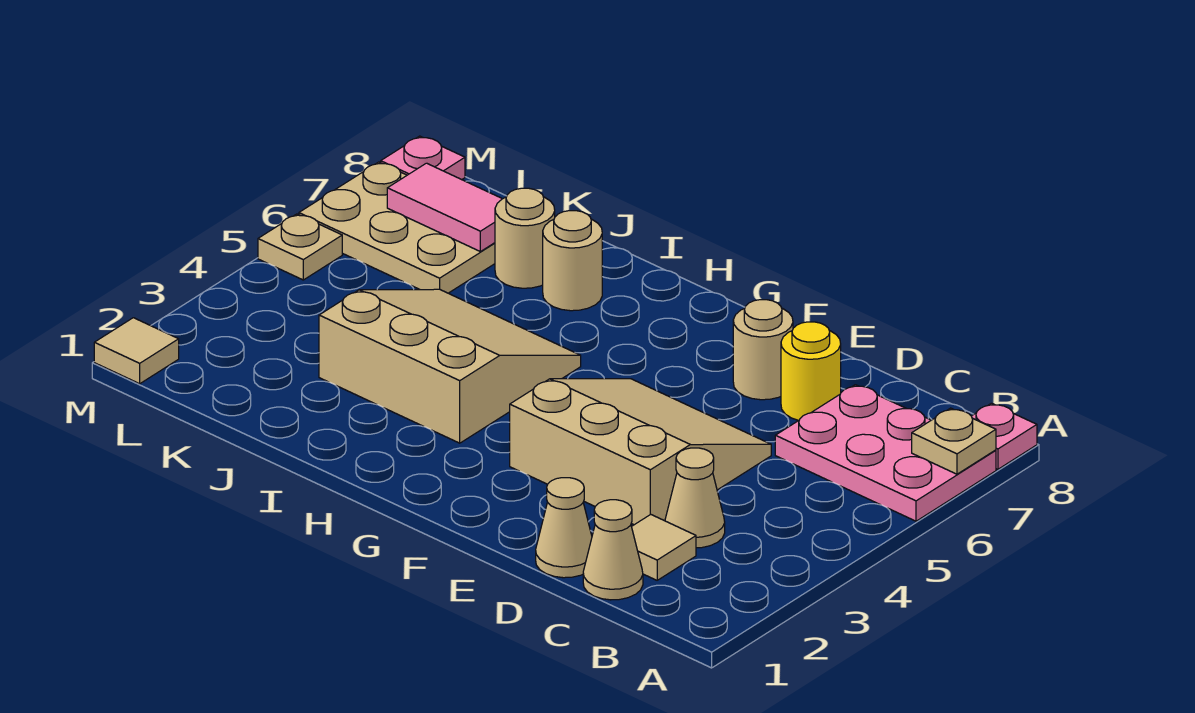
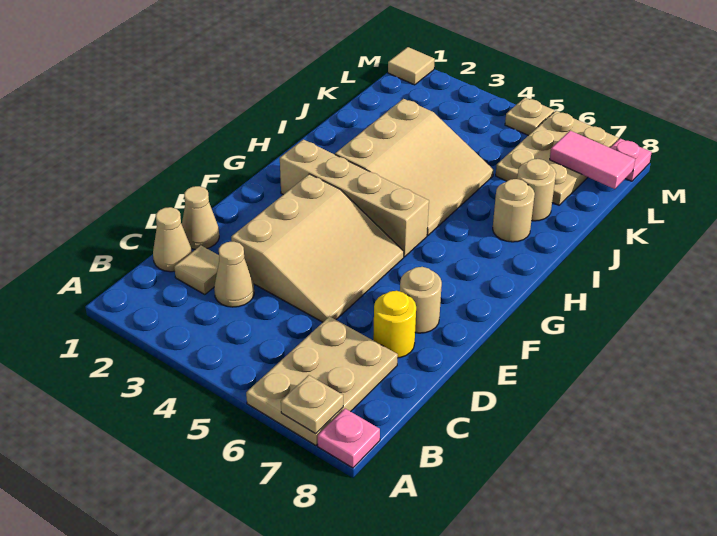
pink plate A6:C7 level 1 -> tan plate A6:C7 level 1
none -> tan brick G2:G5 level 1
pink tile K7:L7 level 2 -> pink tile L7:L8 level 2

